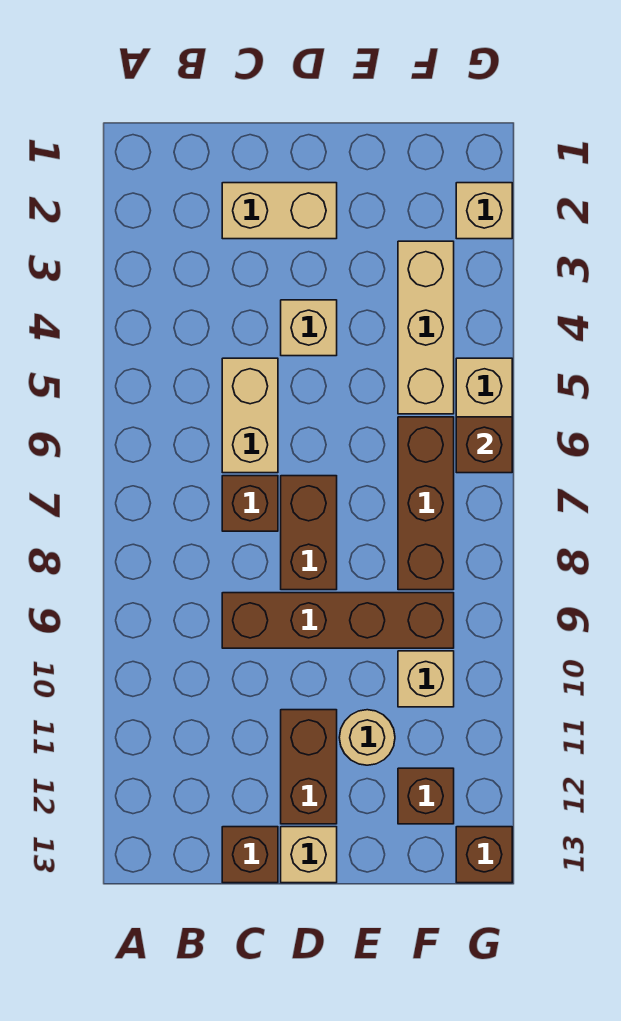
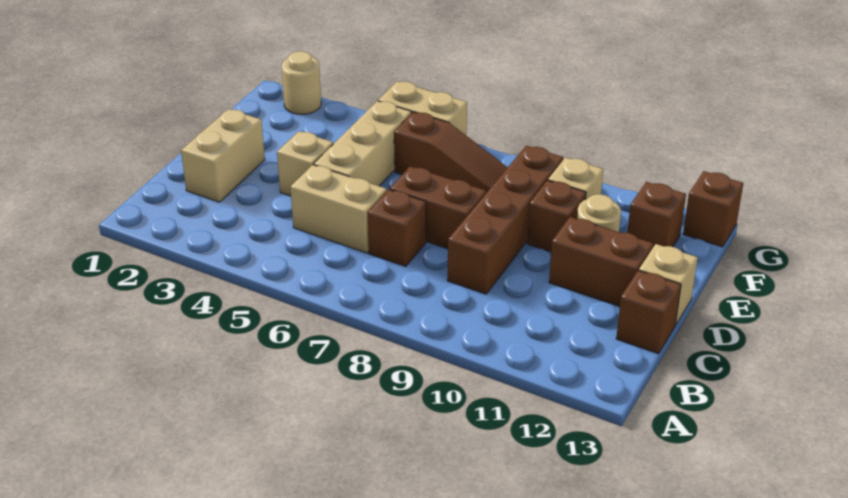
tan brick F3:F5 level 1 -> tan brick D5:F5 level 1
brown brick F6:F8 level 1 -> brown slope F6:F8 level 1 top 6
tan brick G2 level 1 -> tan round brick G2 level 1
brown brick G6 level 2 -> brown brick E10 level 1

